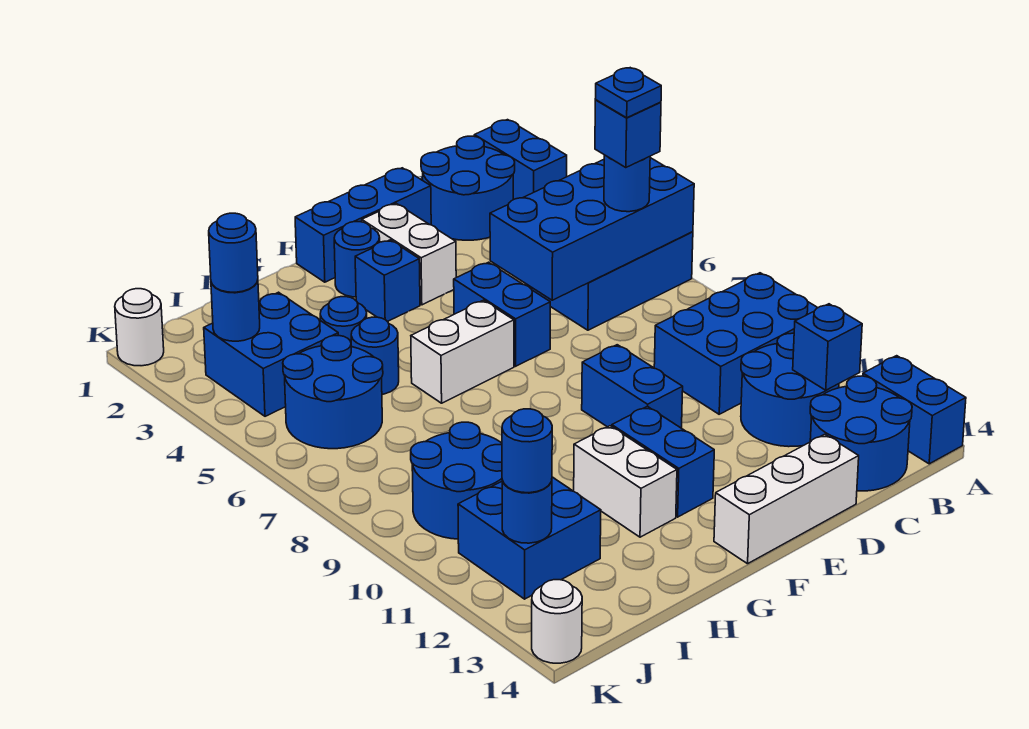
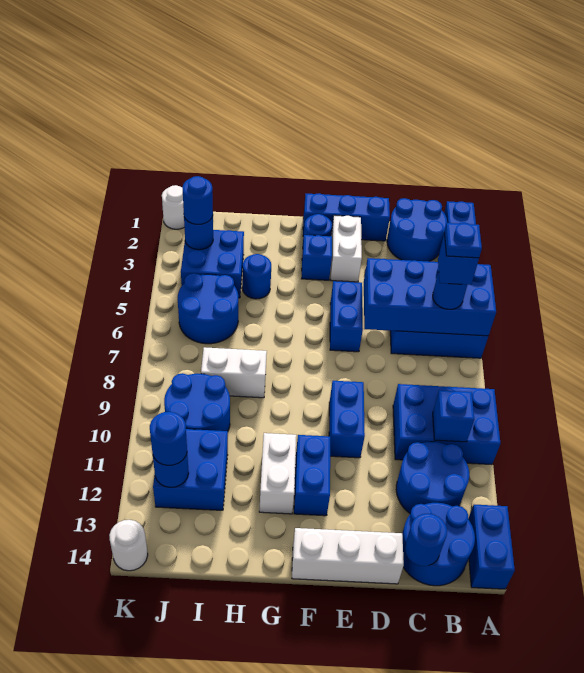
blue brick B12 level 2 -> blue brick B10 level 2
white brick F6:G6 level 1 -> white brick H8:I8 level 1
blue round brick H5 level 1 -> blue round brick C14 level 2

